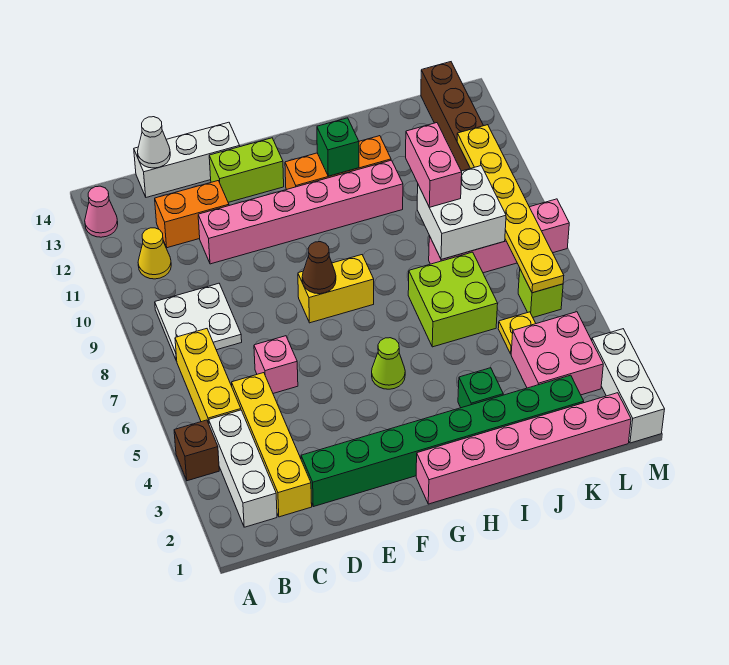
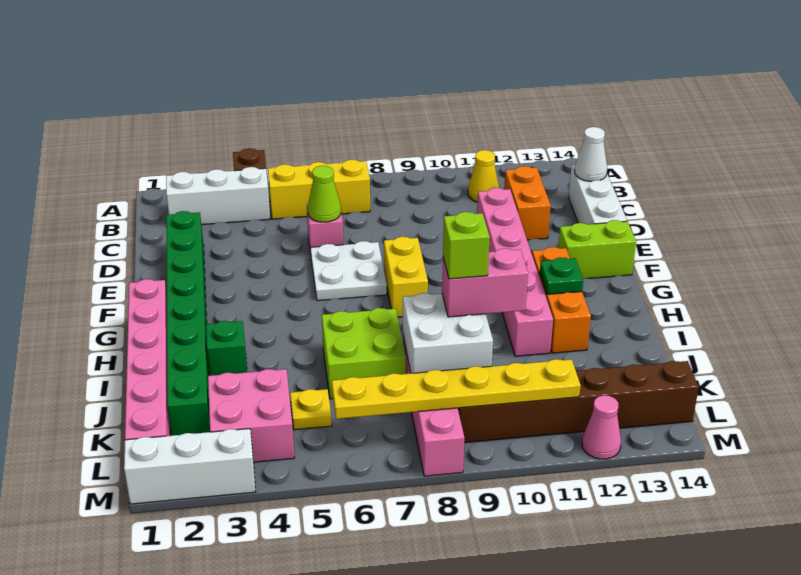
pink cone A13 level 1 -> pink cone M12 level 1
white plate B8:C9 level 1 -> white plate E6:F7 level 1
yellow brick C2:C5 level 1 -> none
lime brick E13:F13 level 1 -> lime brick F13:F14 level 1
brown cone F8 level 2 -> none
lime cone G5 level 1 -> lime cone D6 level 2
green brick H12 level 2 -> green plate H12 level 2
lime brick L6 level 1 -> lime brick J9 level 4

